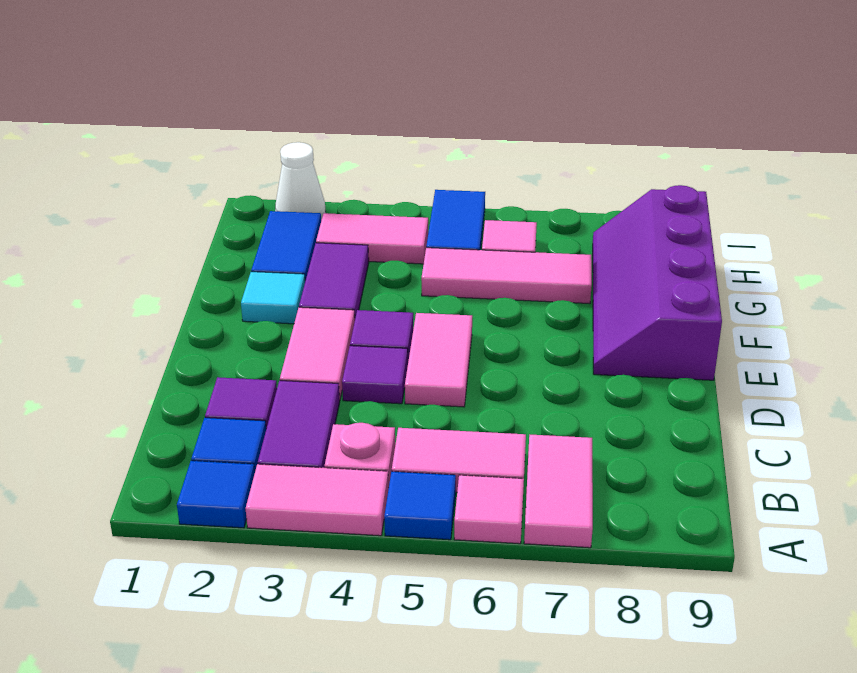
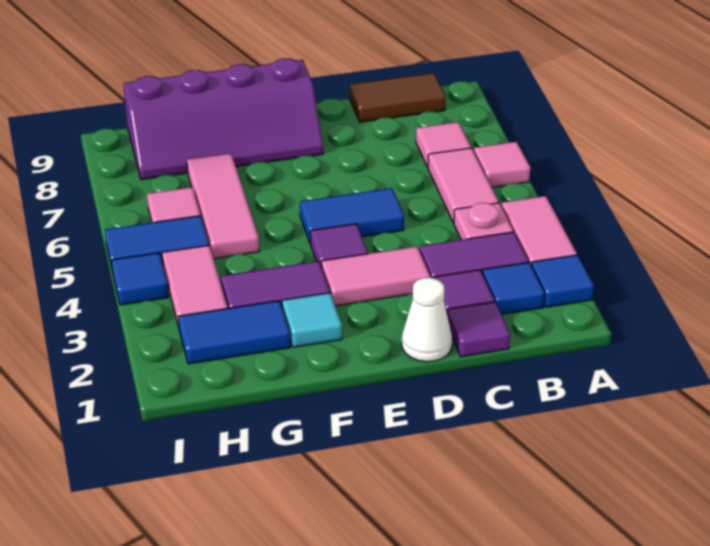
blue tile A5 level 1 -> blue tile I4 level 1
pink tile A7:B7 level 1 -> pink tile B7 level 1
none -> brown tile B9:C9 level 1
purple tile D4 level 1 -> purple tile C1 level 1
pink tile D5:E5 level 1 -> blue tile D5:E5 level 1
white cone I2 level 1 -> white cone D1 level 1

